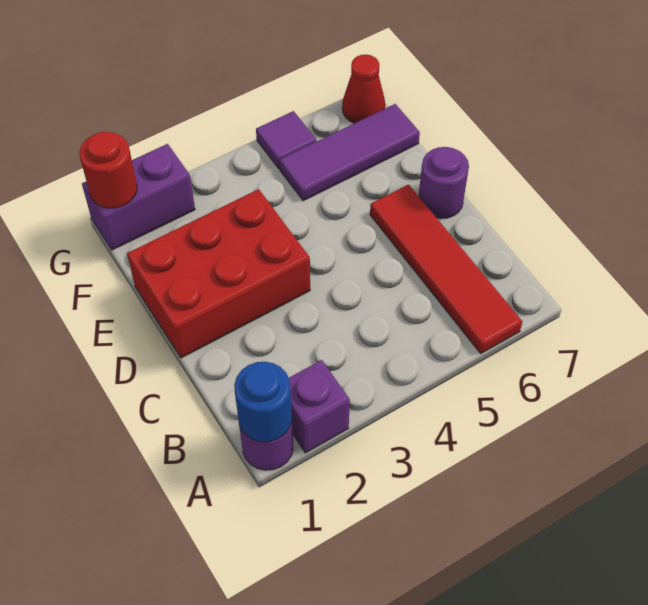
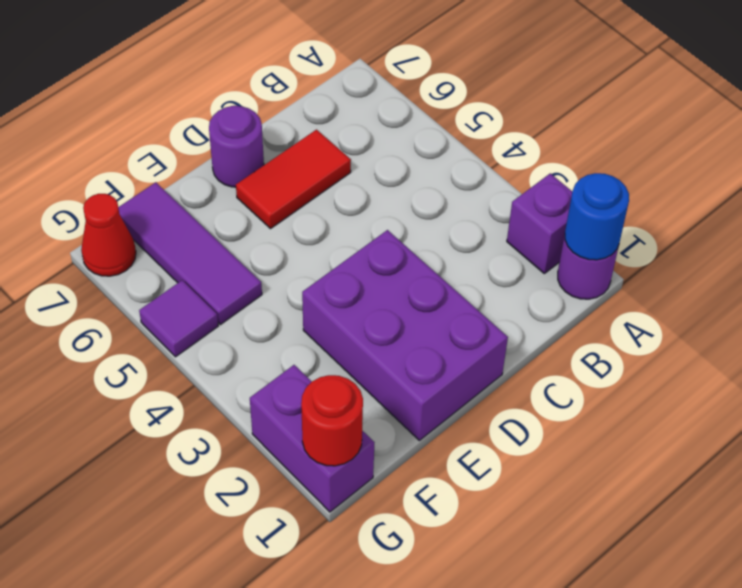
red tile A6:D6 level 1 -> red tile C6:D6 level 1
red brick D1:E3 level 1 -> purple brick D1:E3 level 1

